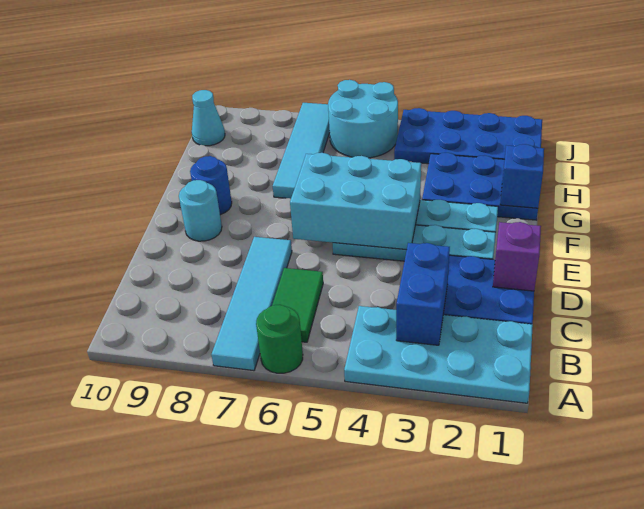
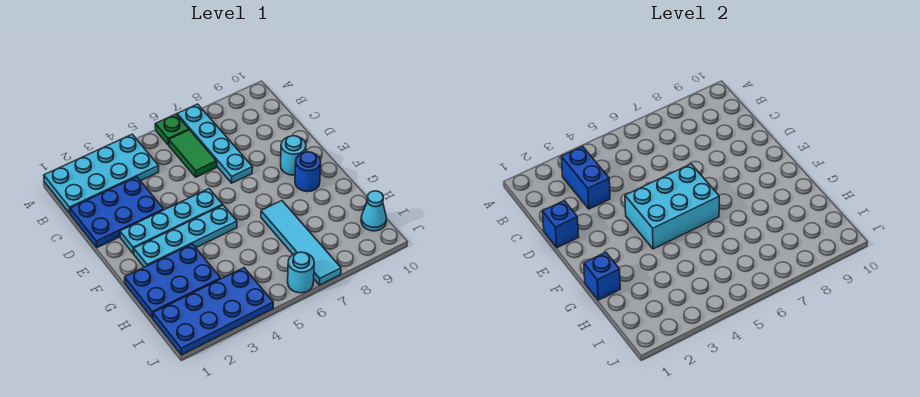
green round brick A6 level 1 -> green plate A6 level 1
cyan tile A7:D7 level 1 -> cyan plate A7:D7 level 1
purple brick D1 level 2 -> blue brick D1 level 2
cyan round brick I5:J6 level 1 -> cyan round brick J6 level 1

